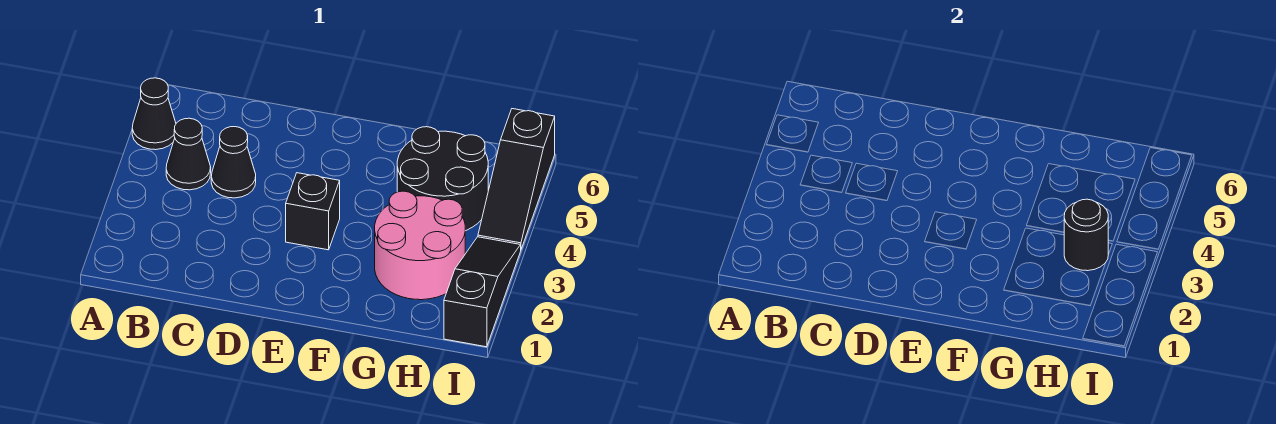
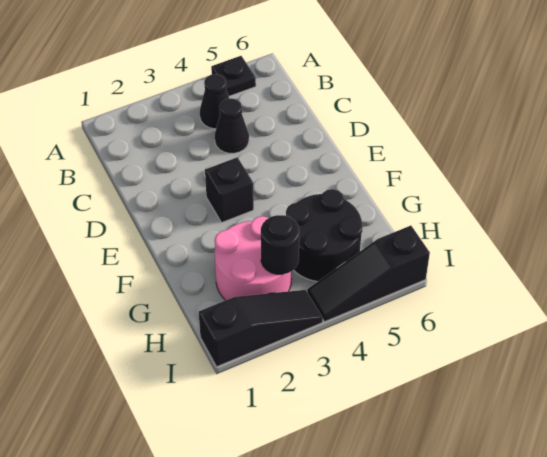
black cone A5 level 1 -> black plate A5 level 1

